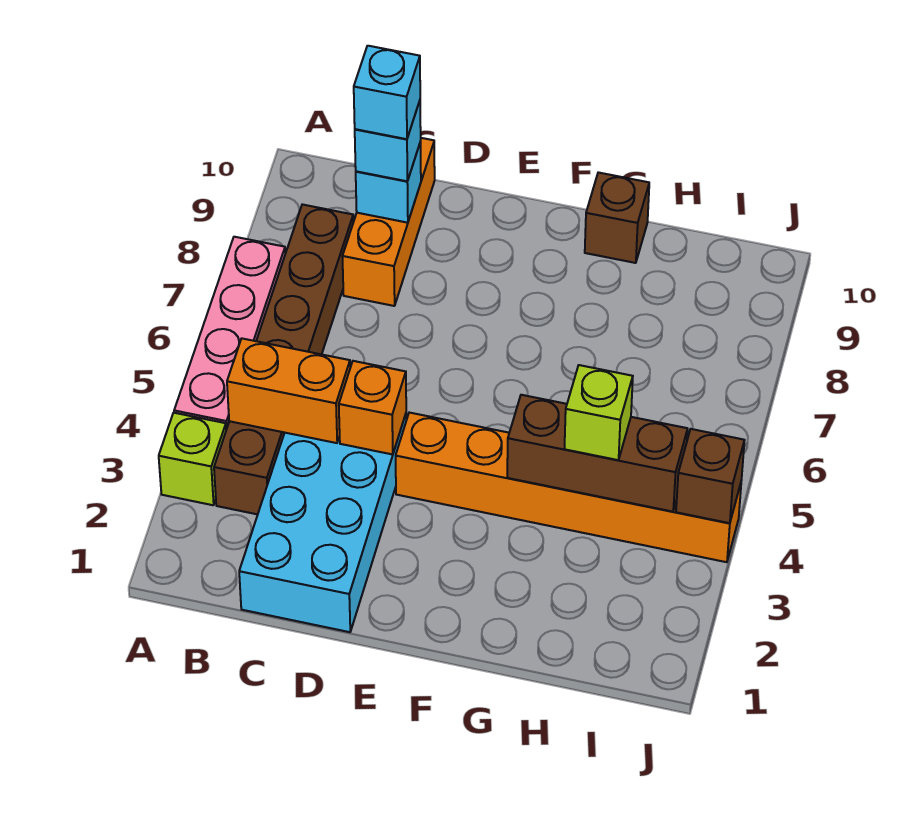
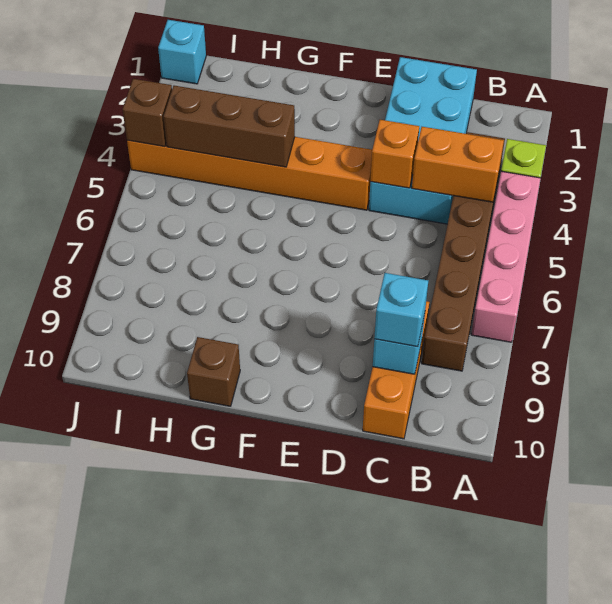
cyan brick C9 level 4 -> cyan brick J1 level 1
lime brick H4 level 3 -> none

